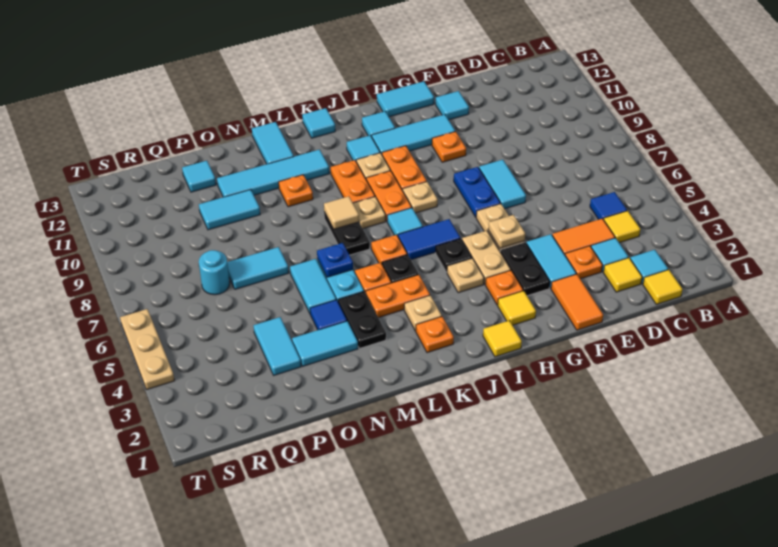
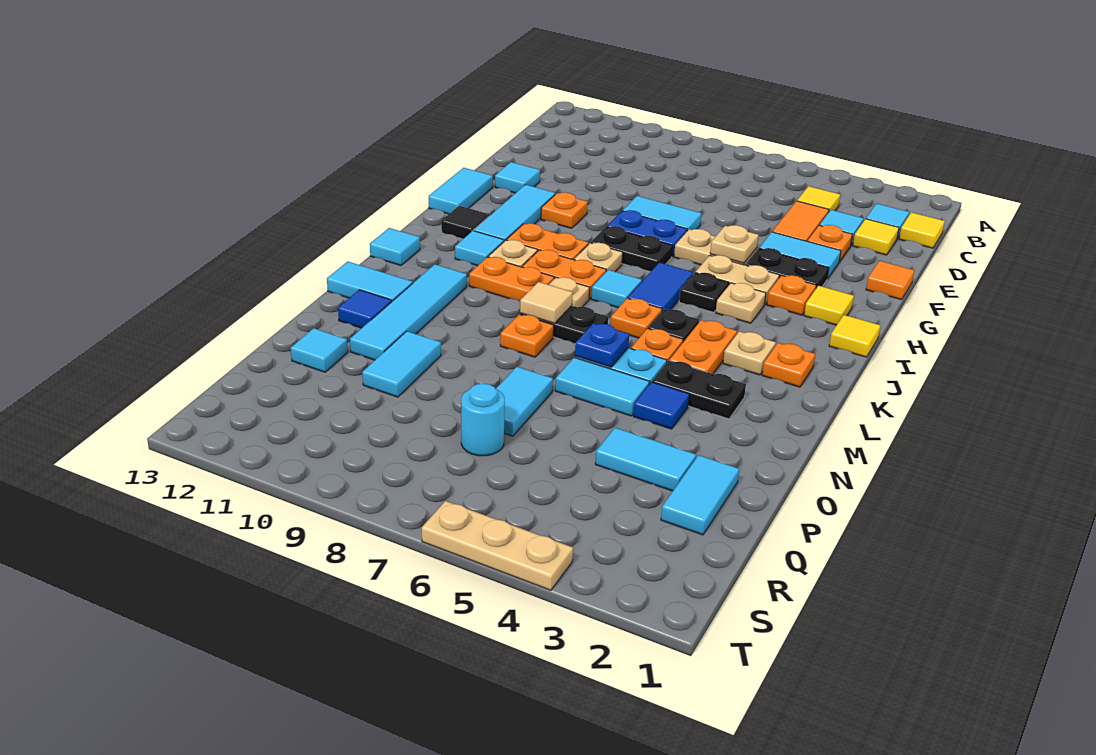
blue tile C5 level 1 -> blue tile N12 level 1
orange tile F1:F2 level 1 -> orange tile F1 level 1
none -> black plate H7:H8 level 1
cyan tile I12 level 1 -> black tile I12 level 1
orange plate M10 level 1 -> orange plate M8 level 1
cyan tile N3:O3 level 1 -> cyan tile P2:Q2 level 1

